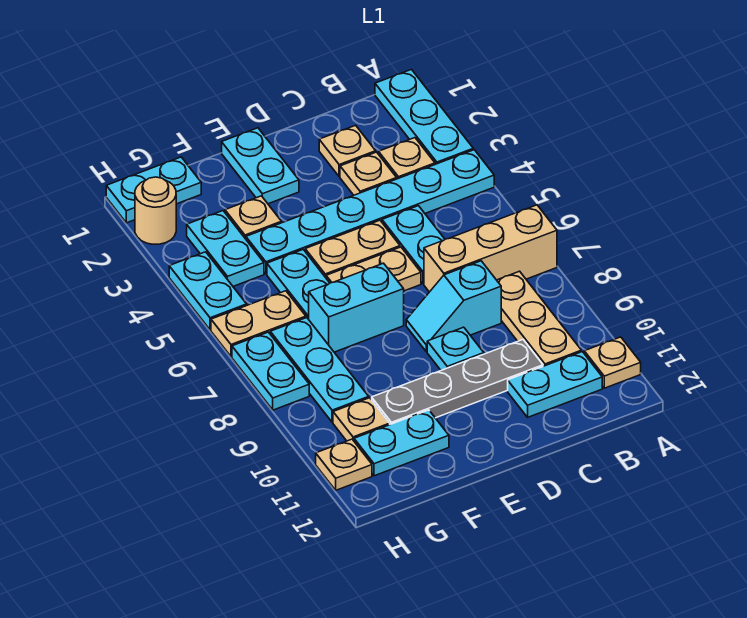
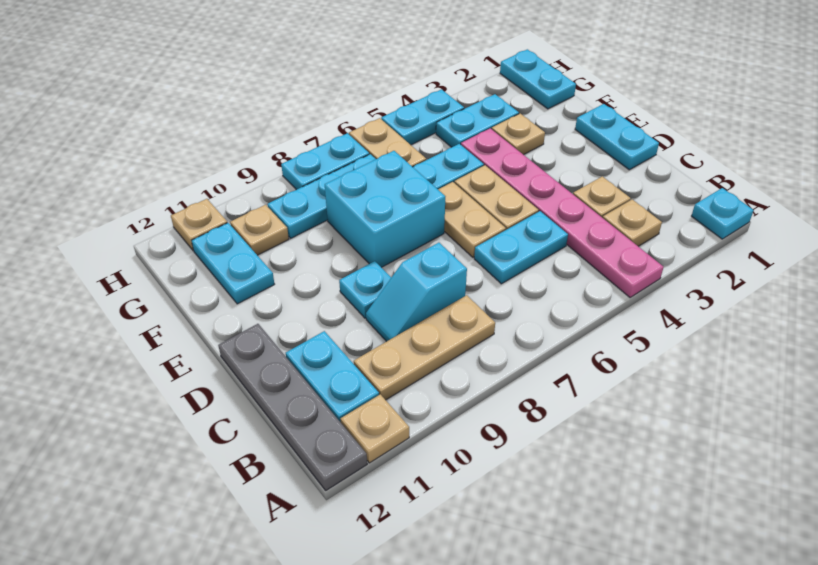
cyan plate A1:A3 level 1 -> cyan plate A1 level 1
cyan plate A4:F4 level 1 -> pink plate A4:F4 level 1
tan brick A7:C7 level 1 -> none
tan plate C2 level 1 -> none
cyan slope C8:D8 level 1 top C -> cyan slope C8:C9 level 1 top 8
grey plate C10:F10 level 1 -> grey plate A12:D12 level 1
cyan plate E1:E2 level 1 -> cyan plate D1:E1 level 1
cyan brick E7:F7 level 1 -> cyan brick E7:F8 level 1
tan round brick H2 level 1 -> none

